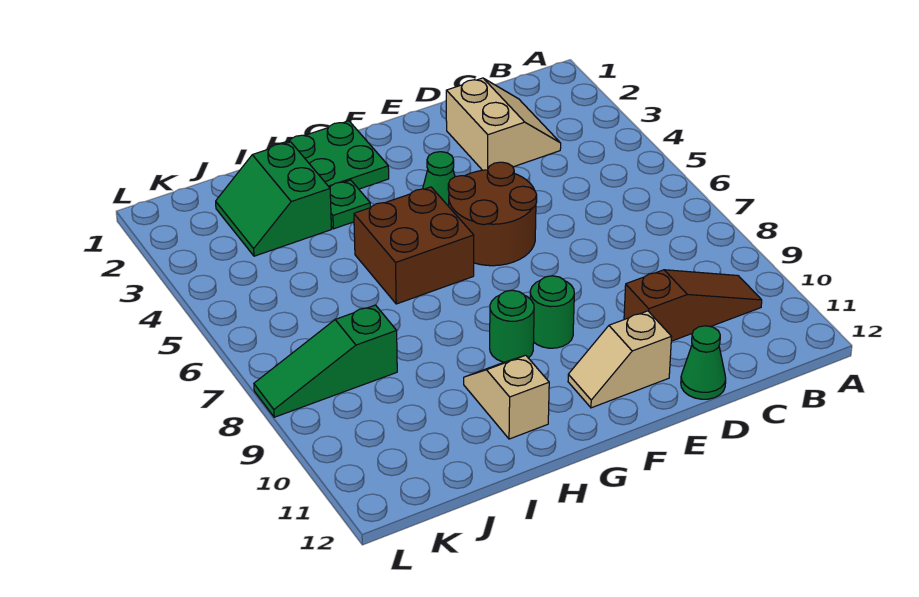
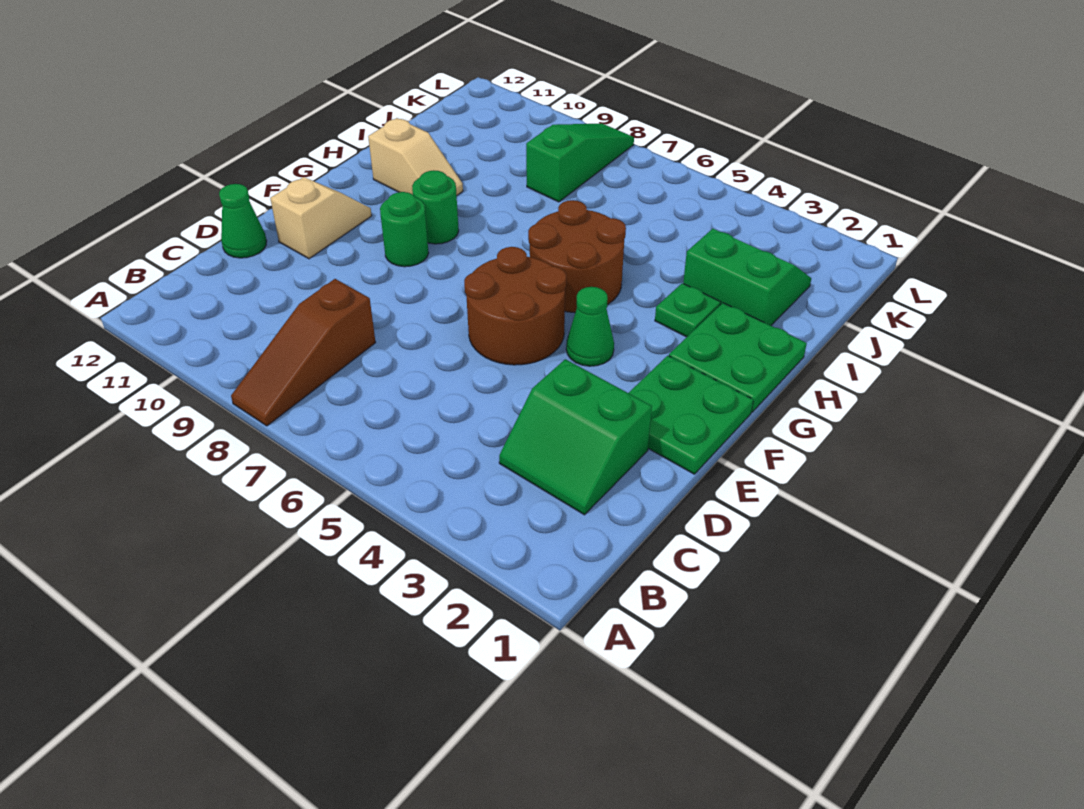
brown slope B10:D10 level 1 top D -> brown slope A8:C8 level 1 top C
tan slope C2:D3 level 1 top D -> green slope C2:D3 level 1 top D
none -> green plate E1:F2 level 1
brown brick G5:H6 level 1 -> brown round brick G5:H6 level 1

